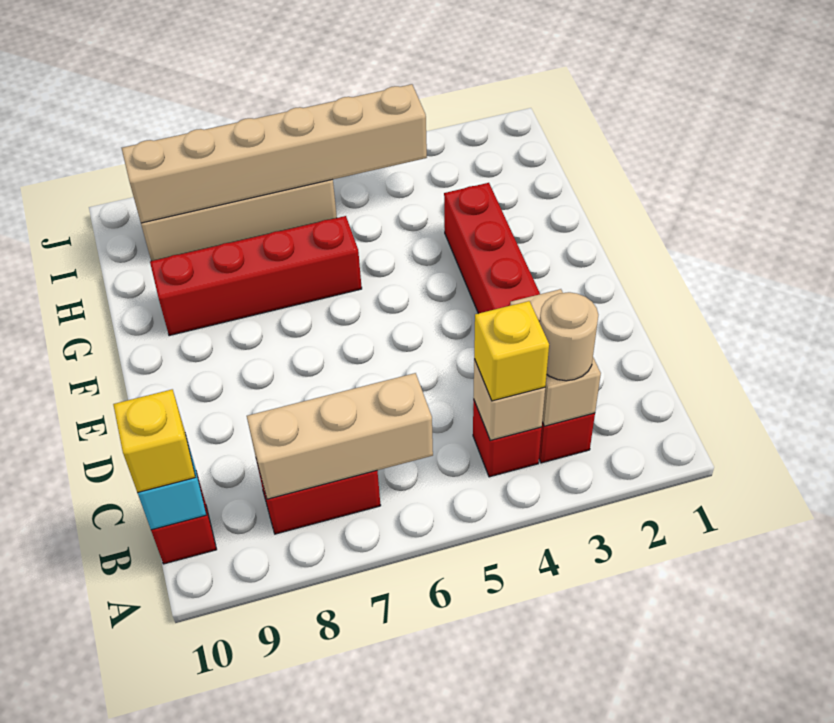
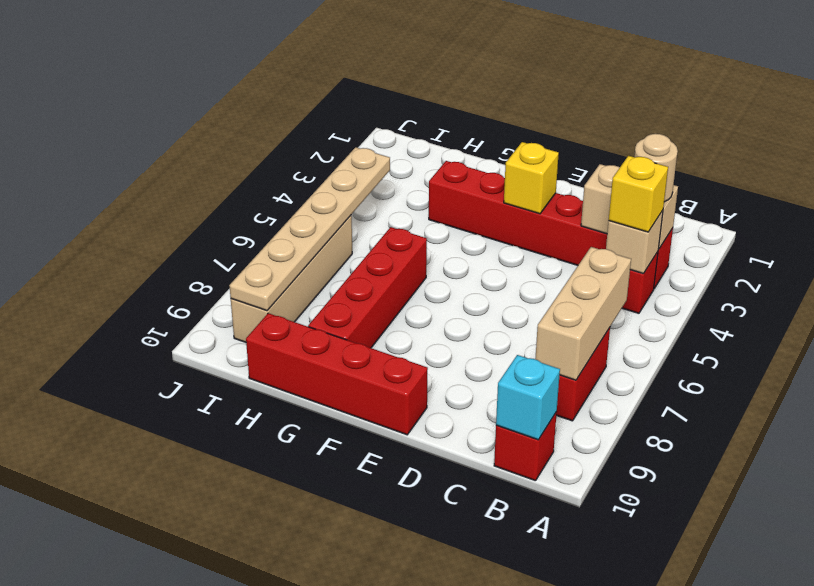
yellow brick B10 level 3 -> yellow brick E3 level 2
none -> red brick E10:H10 level 1
tan brick I4:I9 level 2 -> tan plate I4:I9 level 2

